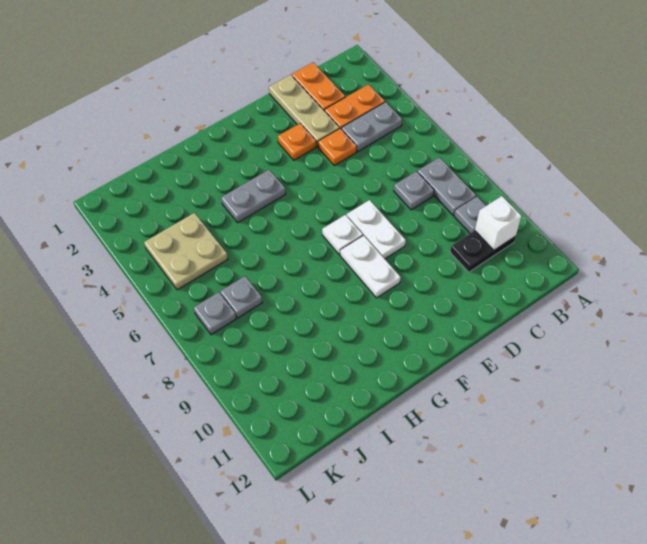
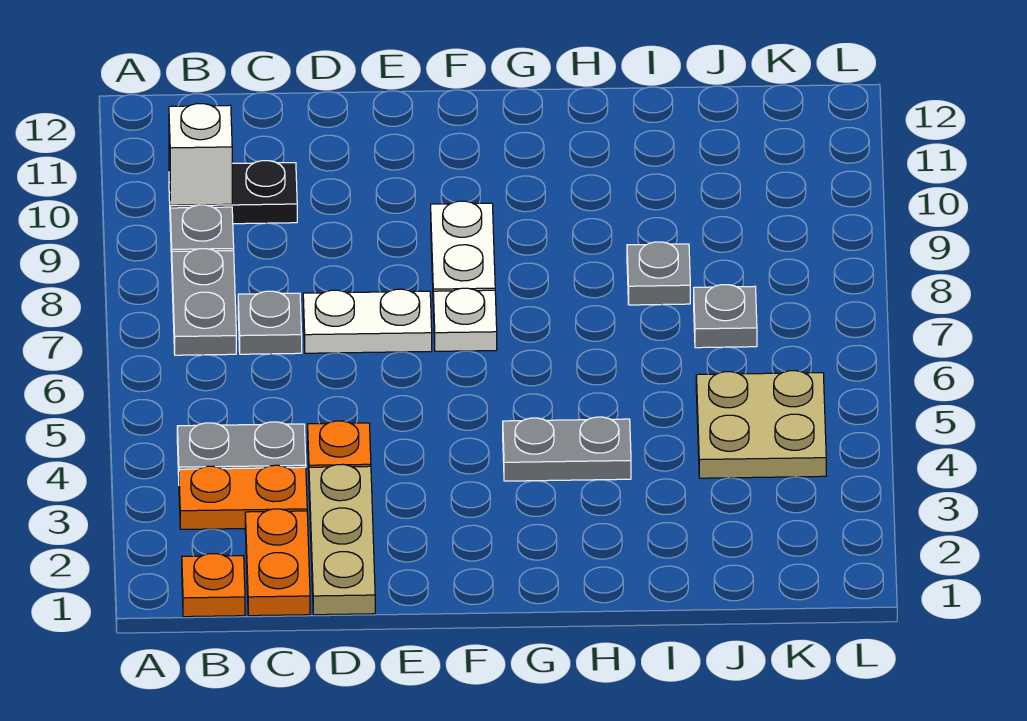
orange plate E3 level 1 -> orange plate B1 level 1
white plate E7:E8 level 1 -> white plate D7:E7 level 1
grey plate K7 level 1 -> grey plate I8 level 1

